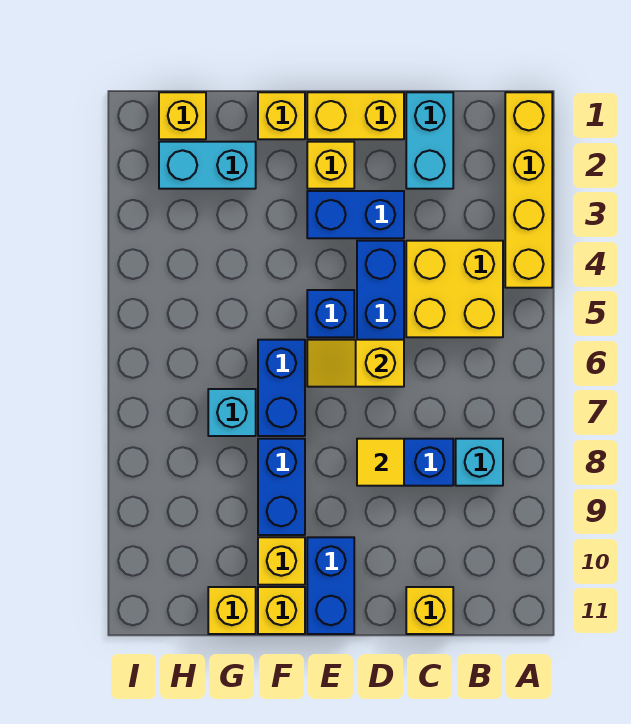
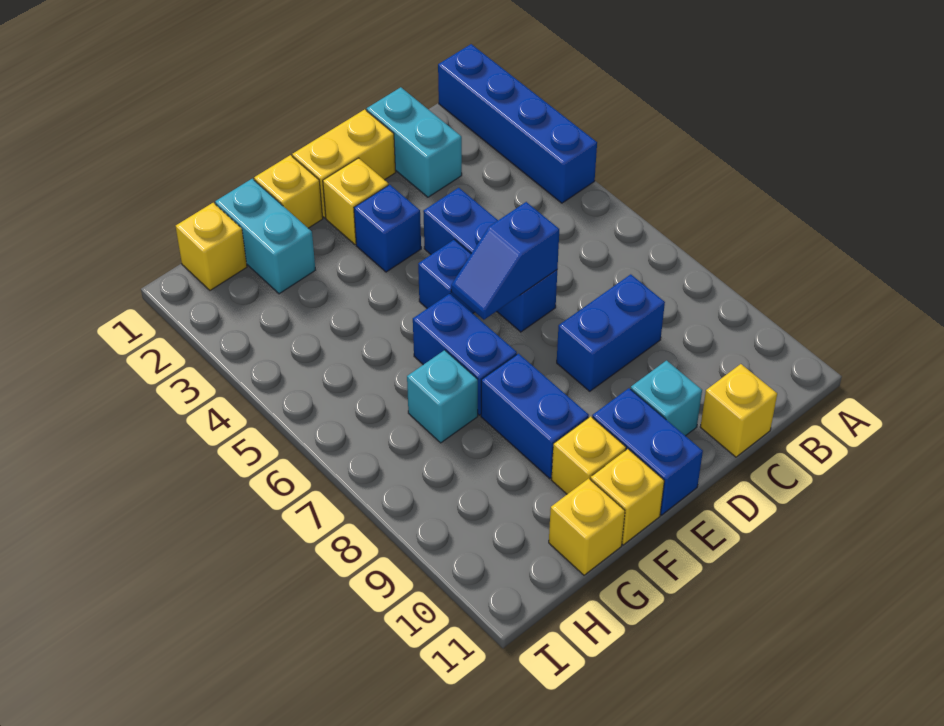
yellow brick A1:A4 level 1 -> blue brick A1:A4 level 1
yellow brick B4:C5 level 1 -> none
cyan brick B8 level 1 -> cyan brick D10 level 1
blue brick D3:E3 level 1 -> blue brick E3 level 1
yellow slope D6:E6 level 2 top D -> blue slope D6:E6 level 2 top D
yellow tile D8 level 2 -> none
cyan brick G2:H2 level 1 -> cyan brick G1:G2 level 1

